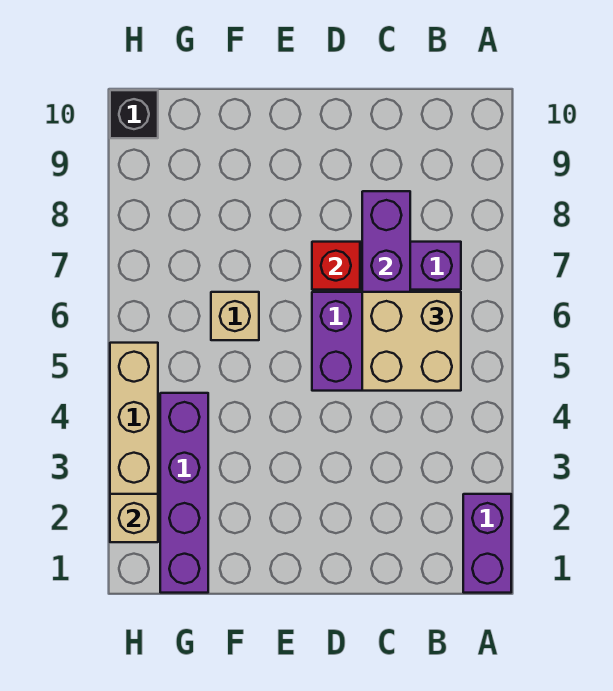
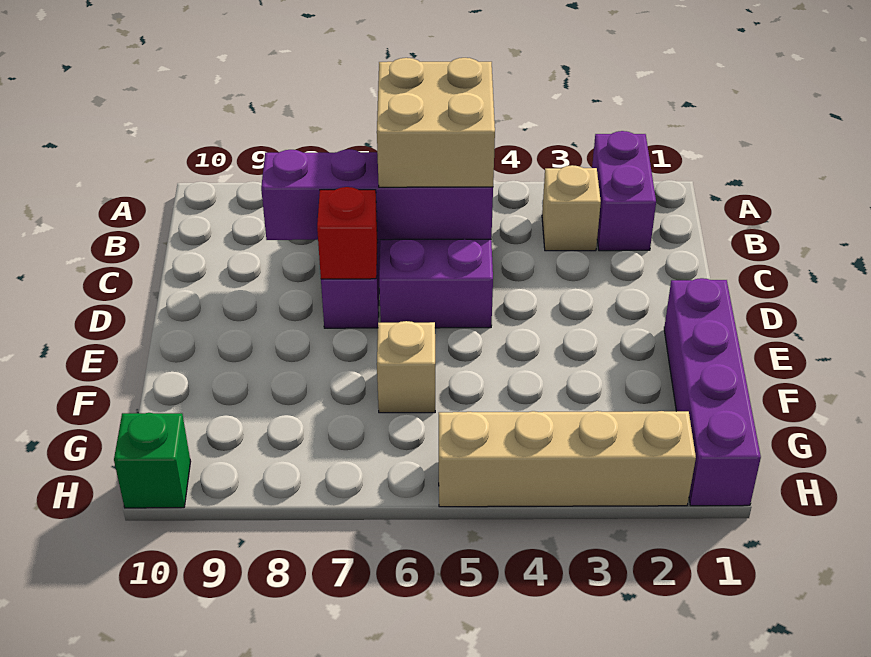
purple brick A1:A2 level 1 -> purple brick A2:B2 level 1
purple brick G1:G4 level 1 -> purple brick E1:H1 level 1
tan brick H2 level 2 -> tan brick B3 level 1
black brick H10 level 1 -> green brick H10 level 1

